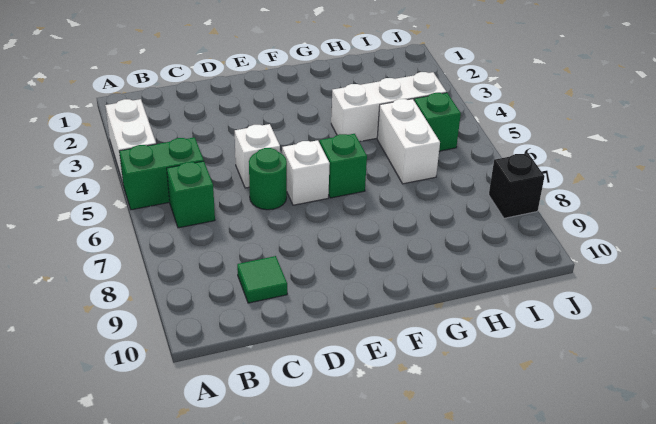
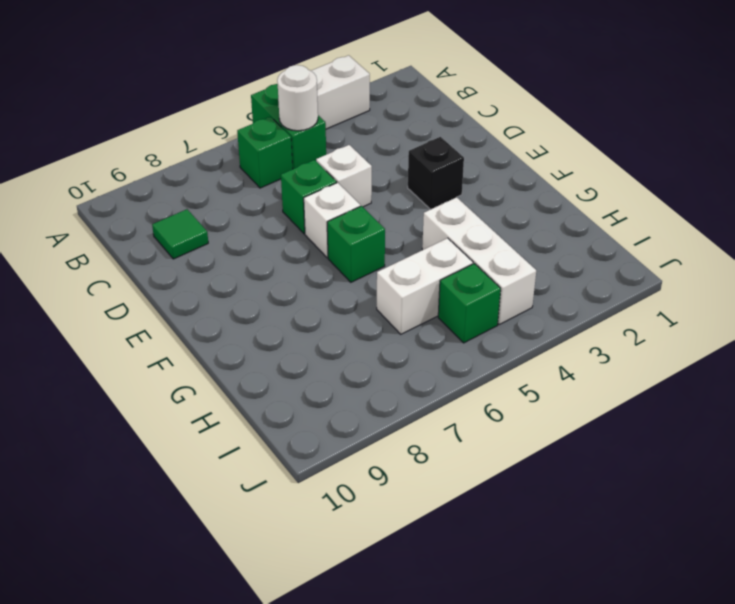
none -> white round brick B5 level 2
green round brick D6 level 1 -> green brick D6 level 1
black brick J8 level 1 -> black brick E3 level 1

